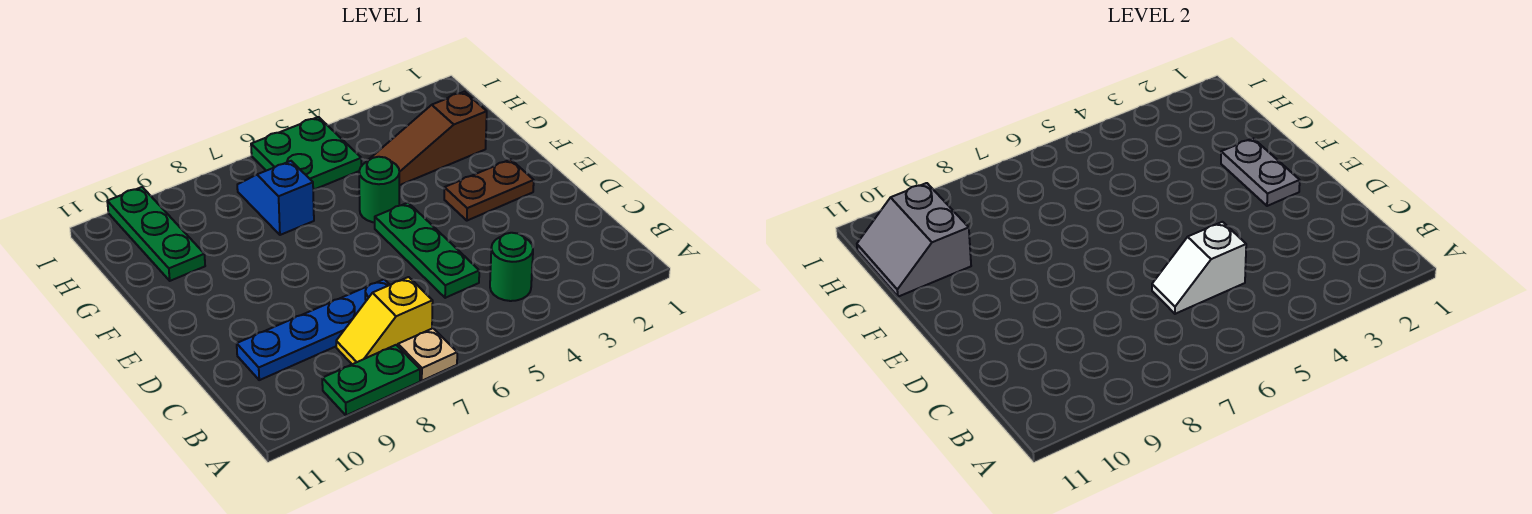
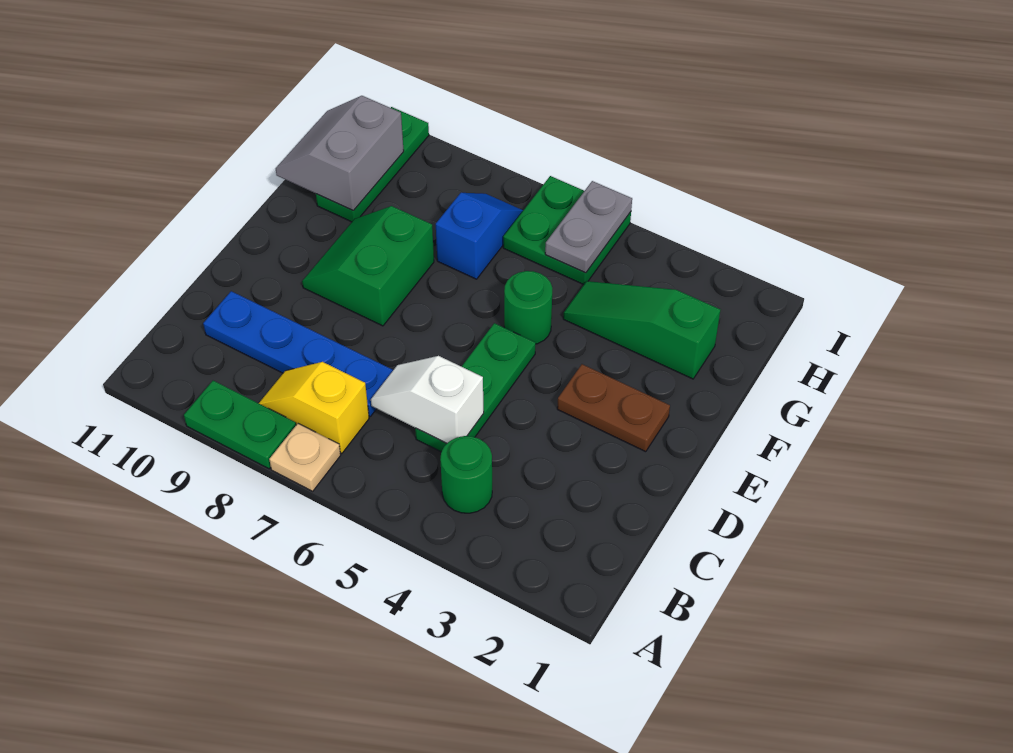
grey plate E2:F2 level 2 -> grey plate H5:I5 level 2
none -> green slope E8:F9 level 1 top 8
brown slope G2:G4 level 1 top 2 -> green slope G2:G4 level 1 top 2

